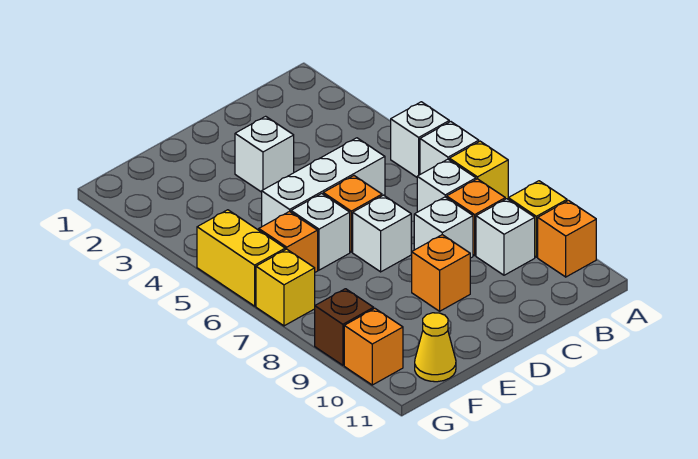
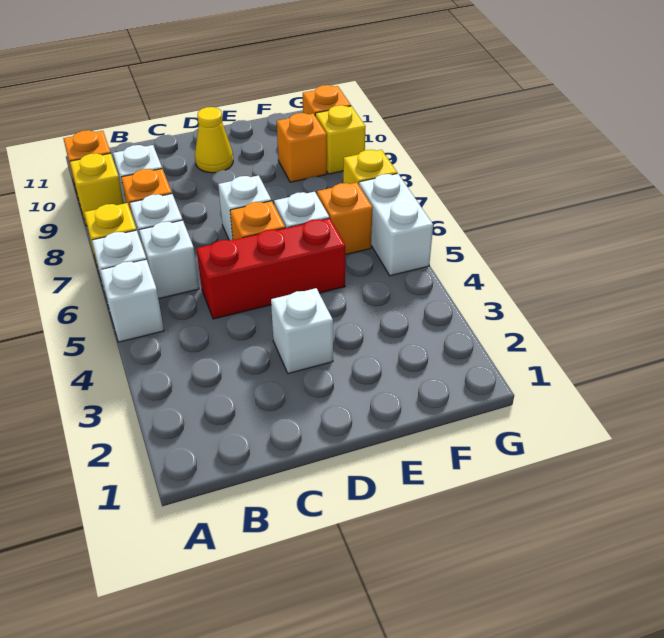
white brick C5:E5 level 1 -> red brick C5:E5 level 1
white brick C8 level 1 -> white brick B6 level 1
orange brick D9 level 1 -> orange brick F9 level 1
yellow cone F11 level 1 -> yellow cone D10 level 1
yellow brick G5:G6 level 1 -> white brick G5:G6 level 1
brown brick G9 level 1 -> yellow brick G9 level 1

